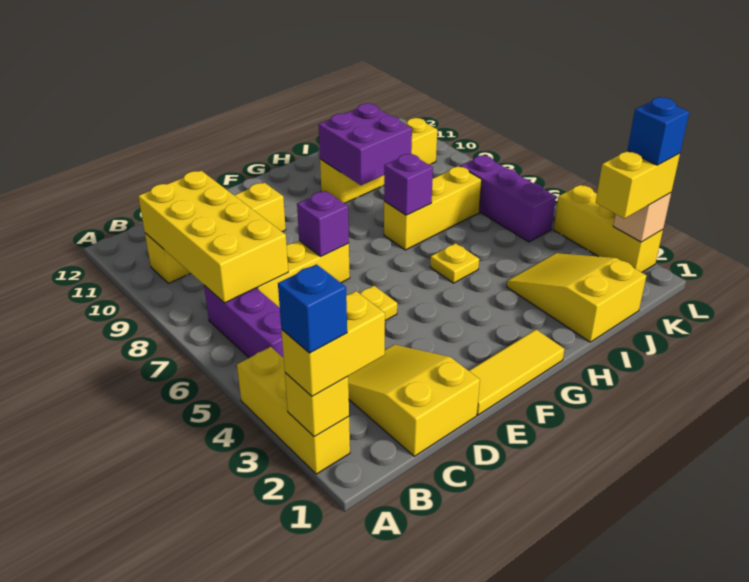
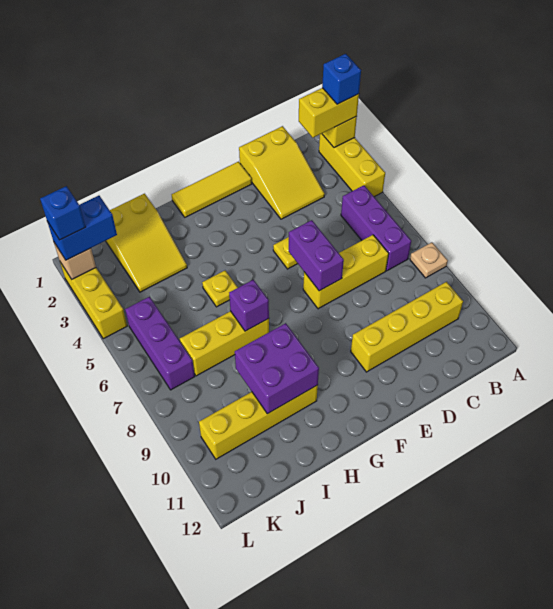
none -> tan plate A8 level 1
yellow brick B7:C10 level 2 -> none
purple brick E7 level 2 -> purple brick E6:E7 level 2
yellow brick K2:L2 level 3 -> blue brick K2:L2 level 3

